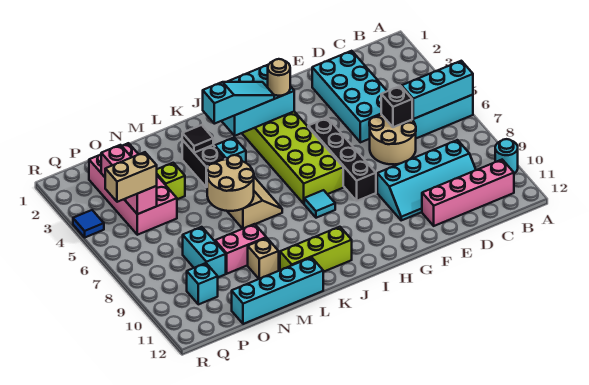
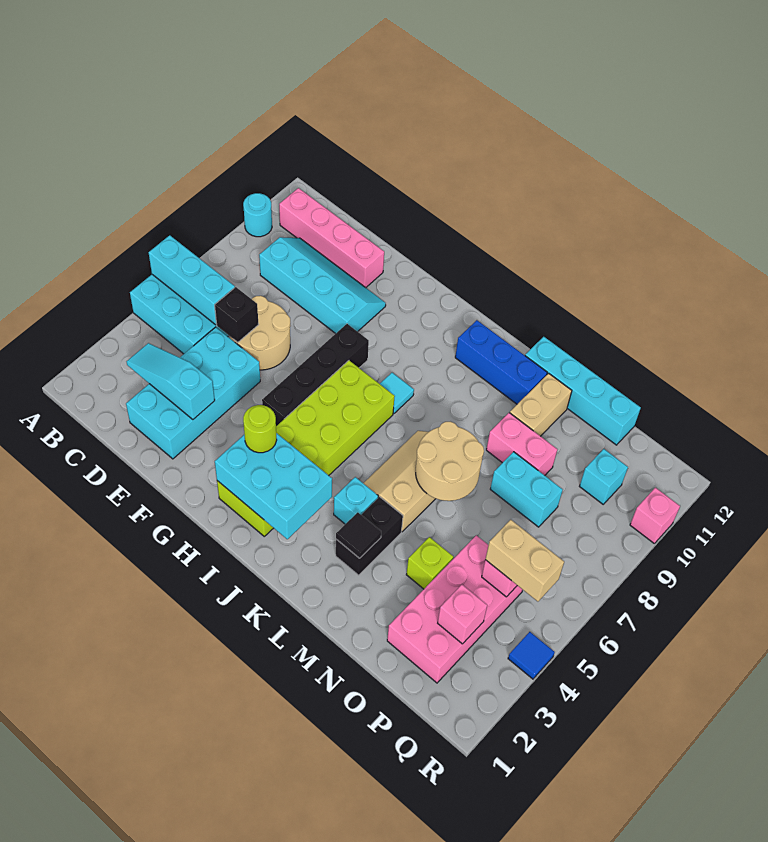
tan round brick H3 level 3 -> lime round brick H3 level 3
cyan slope I3:K3 level 3 top K -> cyan slope C3:E3 level 2 top E
lime brick J11:L11 level 1 -> blue brick J11:L11 level 1
tan brick M10 level 1 -> tan brick M10:M11 level 1
cyan brick O8:O9 level 1 -> cyan brick N8:O8 level 1
none -> pink brick R10 level 1

